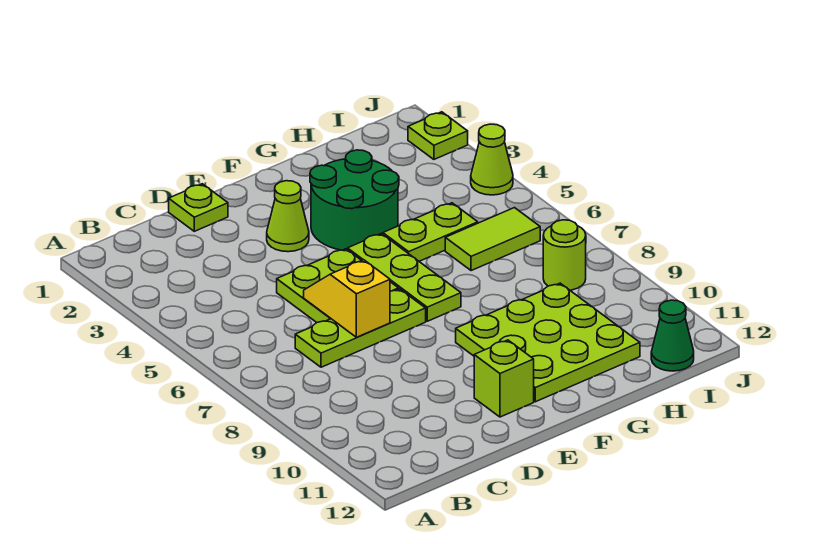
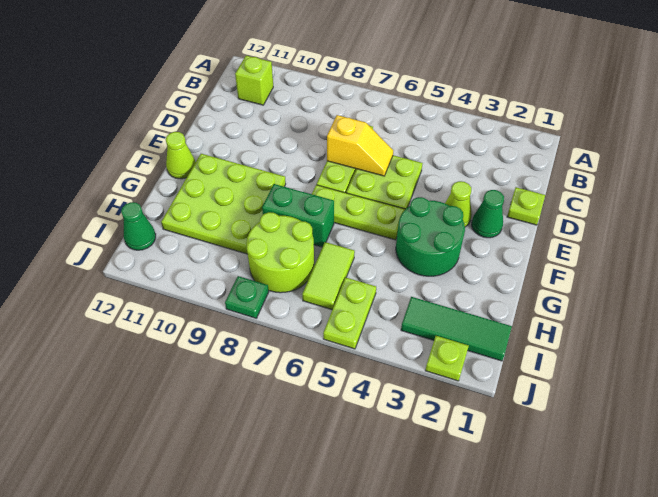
none -> green cone E2 level 1
lime brick E11 level 1 -> lime brick B11 level 1
lime plate G5:H5 level 1 -> lime plate I5:J5 level 1
none -> green brick G7:G8 level 1
none -> green tile I1:I3 level 1
lime round brick I8 level 1 -> lime round brick H7:I8 level 1
lime cone J4 level 1 -> lime cone F12 level 1
none -> green plate J8 level 1

